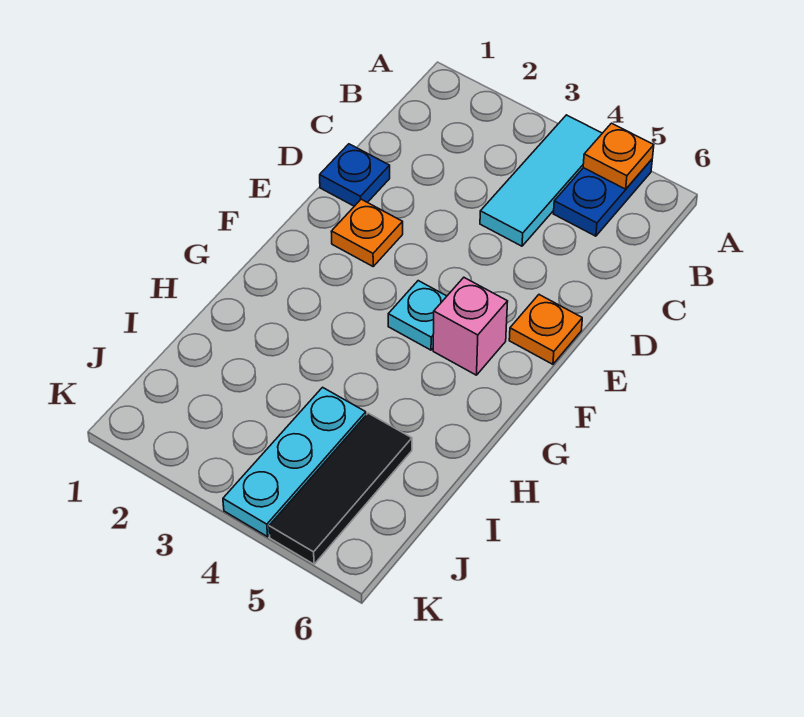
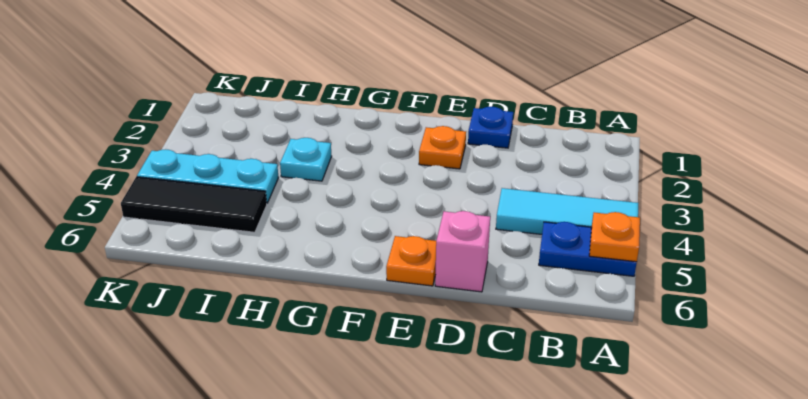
cyan plate F4 level 1 -> cyan plate H3 level 1
pink brick F5 level 1 -> pink brick D6 level 1

